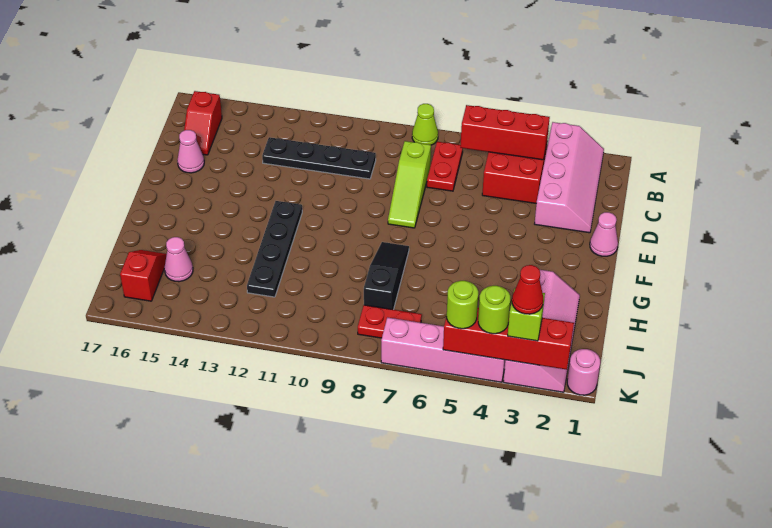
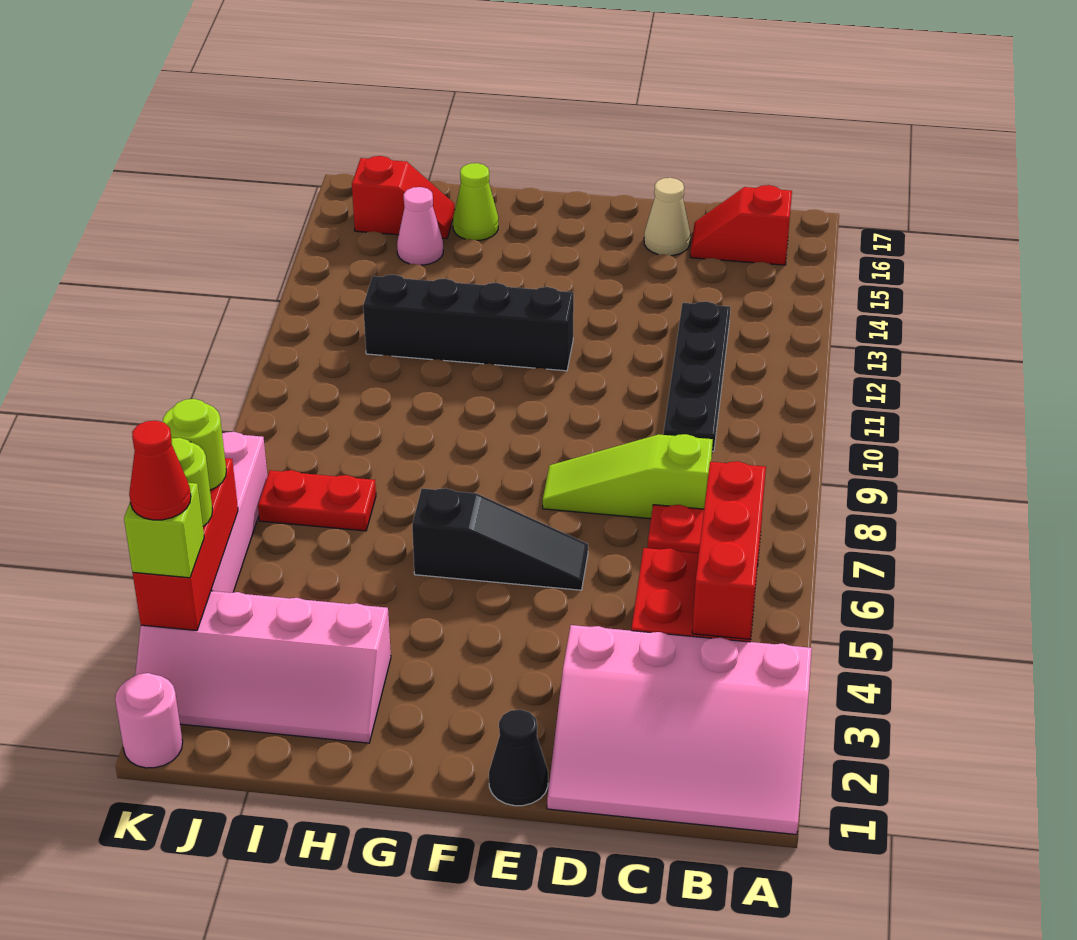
pink slope A2:D3 level 1 top 3 -> pink slope A1:D3 level 1 top 3
lime cone A8 level 1 -> lime cone H16 level 1
pink cone D16 level 1 -> tan cone D16 level 1
pink cone E1 level 1 -> black cone E1 level 1
black plate F12:I12 level 1 -> black brick F12:I12 level 1
black slope G8:I8 level 1 top I -> black slope E6:G6 level 1 top G
red plate J7:J8 level 1 -> red plate I7:J7 level 1
red brick K2:K5 level 2 -> red brick K3:K5 level 2

